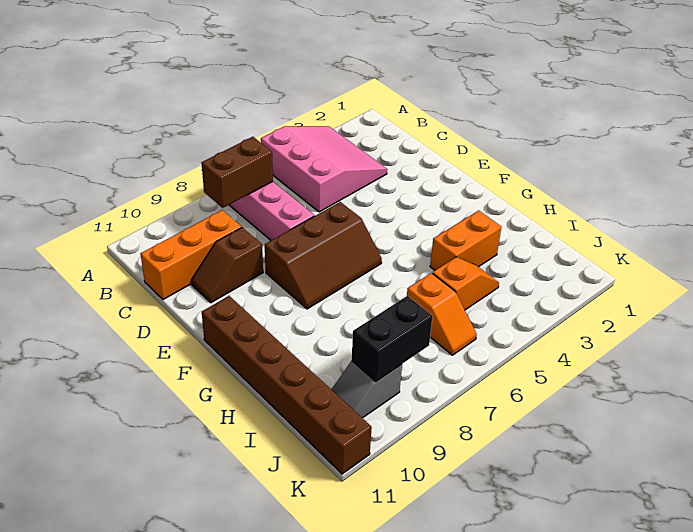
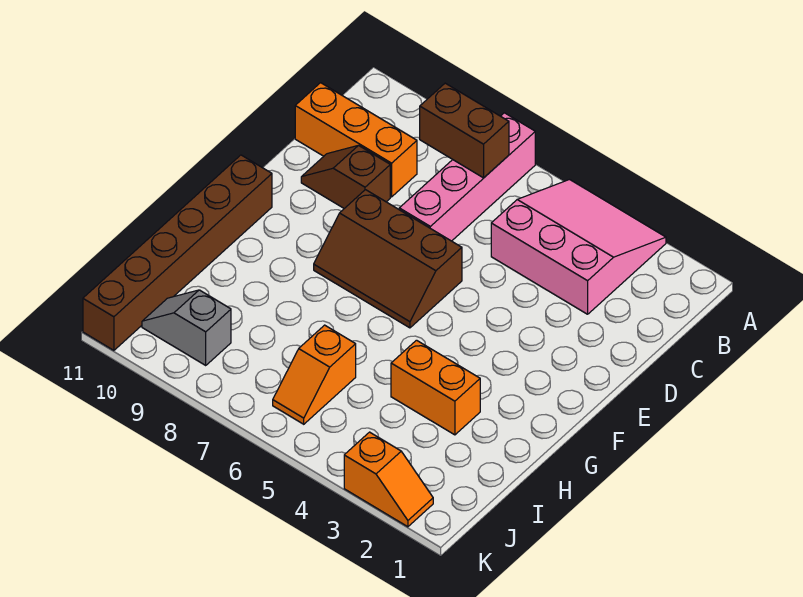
pink slope A3:C5 level 1 top 5 -> pink slope A3:C5 level 1 top C
orange slope I4:I5 level 1 top 5 -> orange slope K2:K3 level 1 top 3
black brick J8:J9 level 2 -> none

